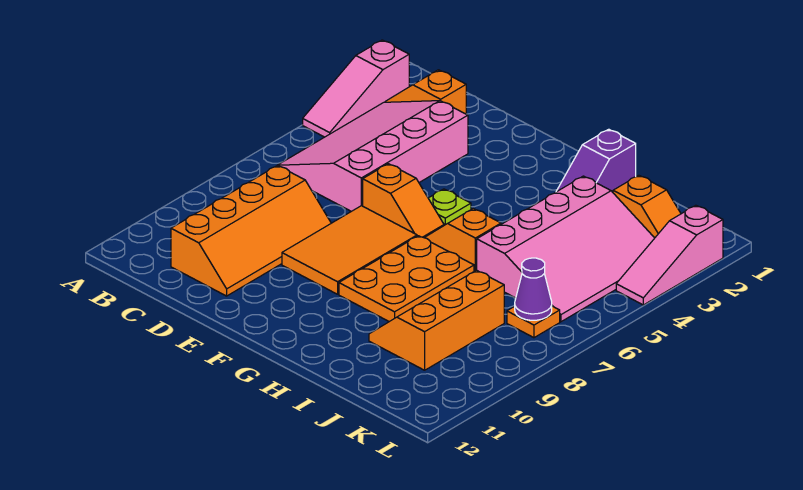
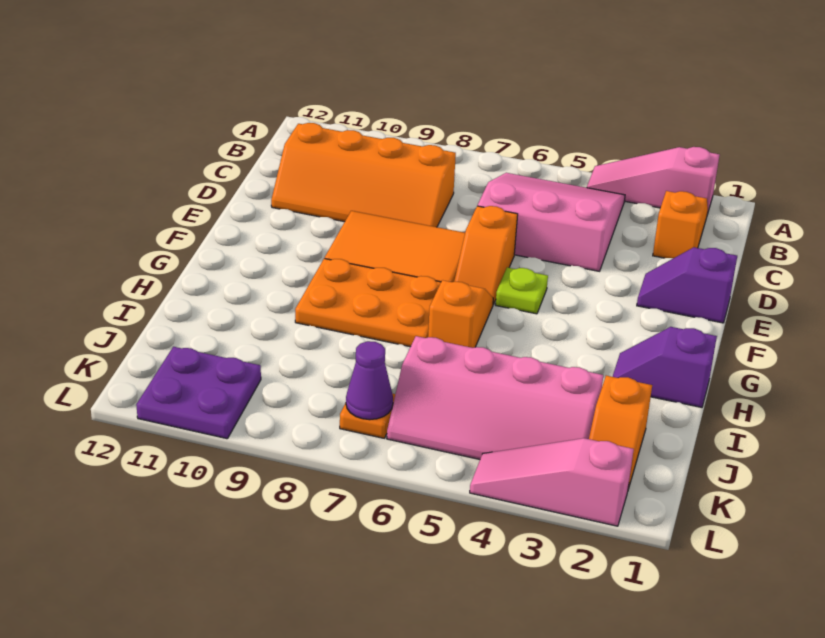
pink slope B3:D6 level 1 top D -> pink slope B4:D6 level 1 top D
none -> purple slope E1:E2 level 1 top 1
pink slope I3:K6 level 1 top I -> pink slope J3:K6 level 1 top J
orange slope I8:J10 level 1 top J -> none
none -> purple plate K10:L11 level 1

